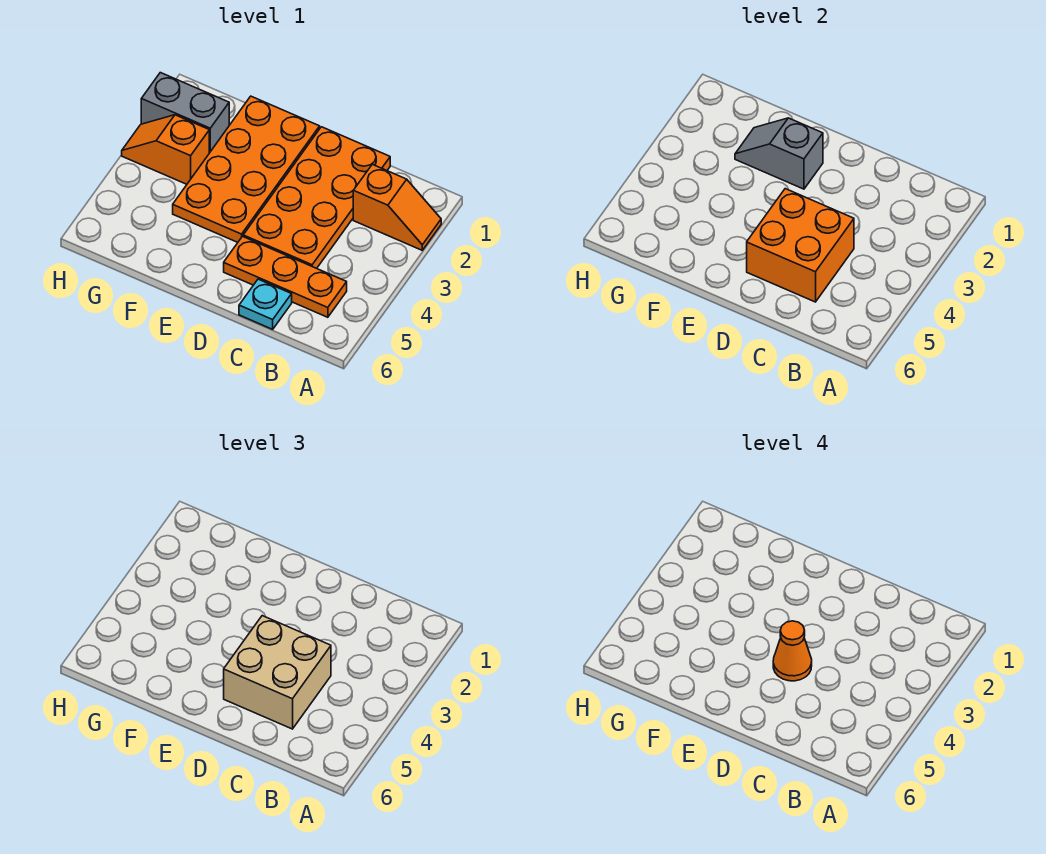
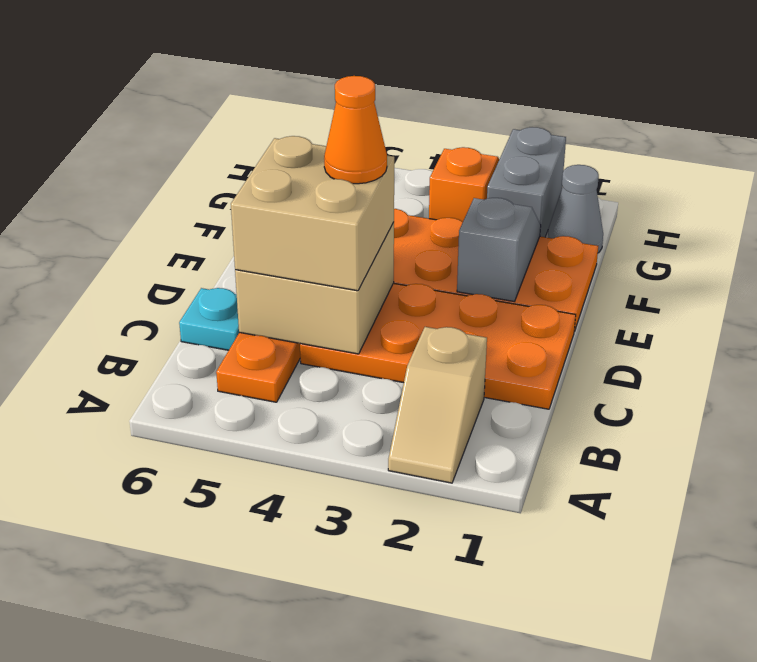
orange slope A2:B2 level 1 top B -> tan slope A2:B2 level 1 top B
orange brick C4:D5 level 2 -> tan brick C4:D5 level 2
none -> grey cone G1 level 1

